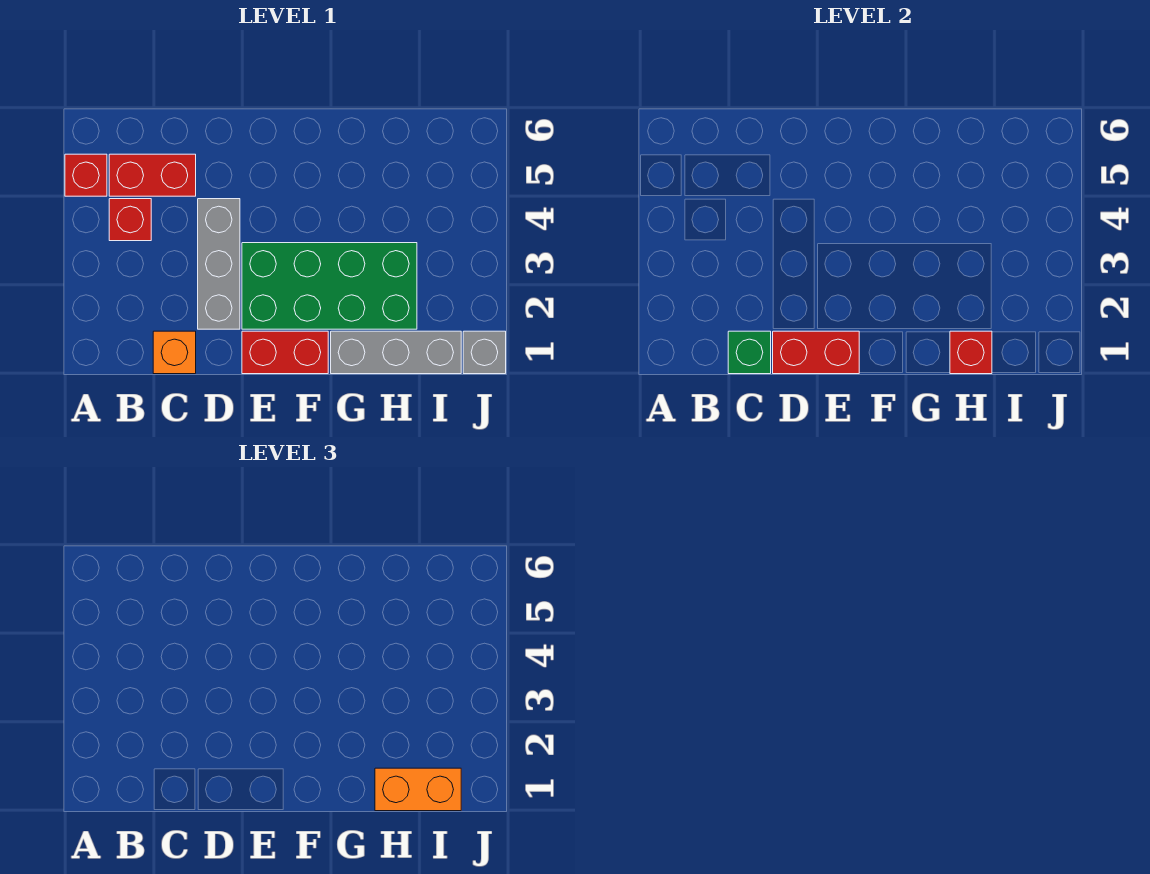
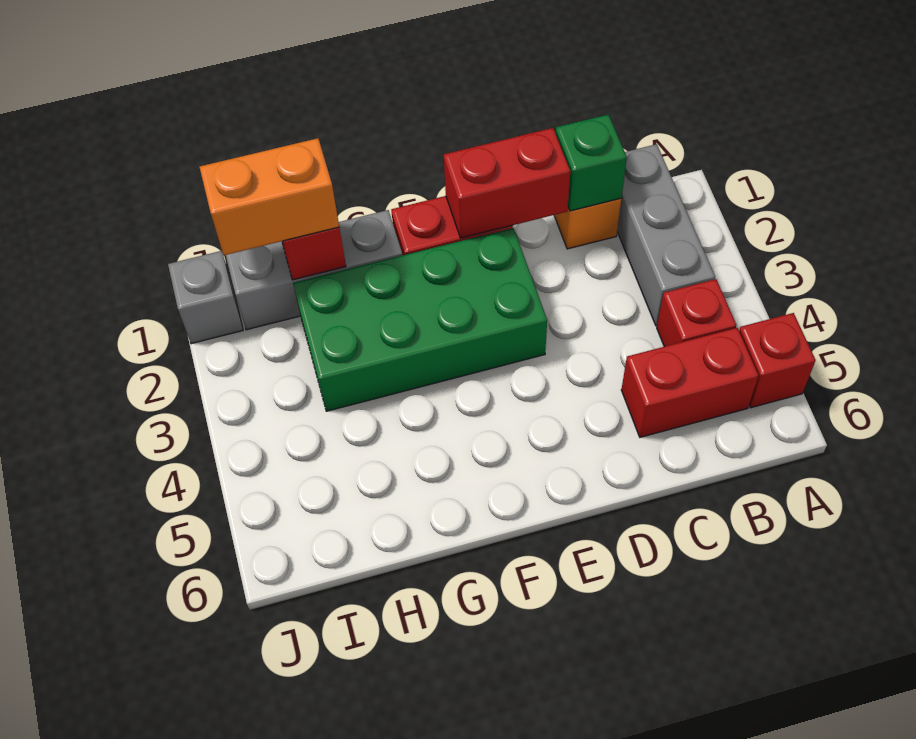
grey brick D2:D4 level 1 -> grey brick B1:B3 level 1

